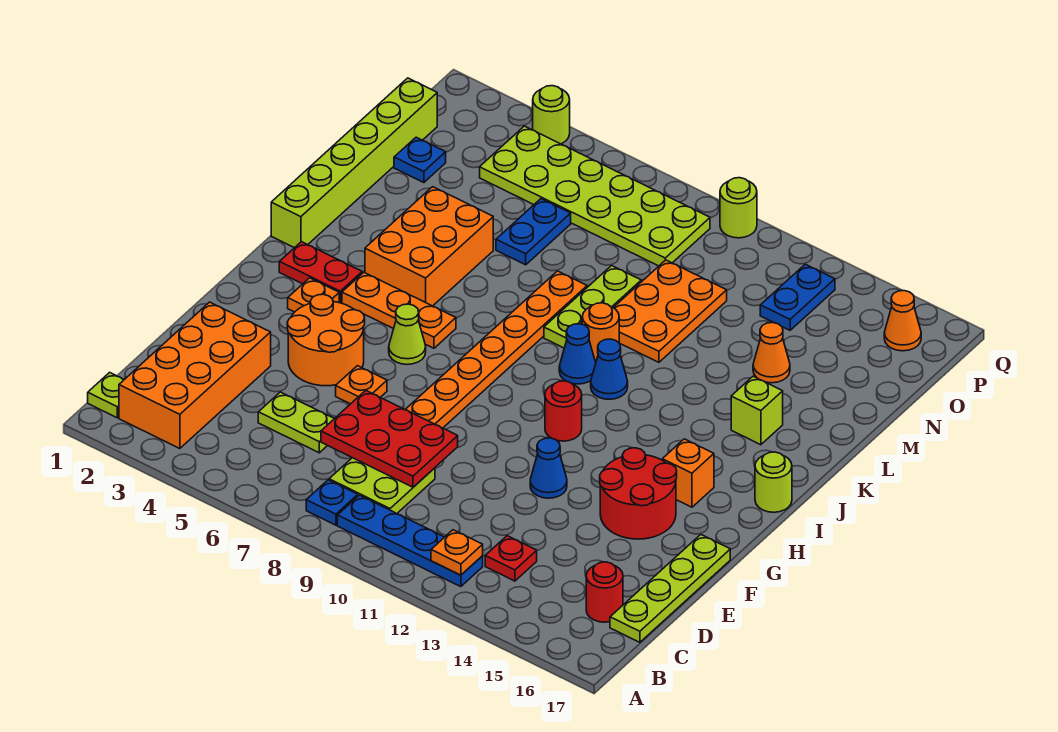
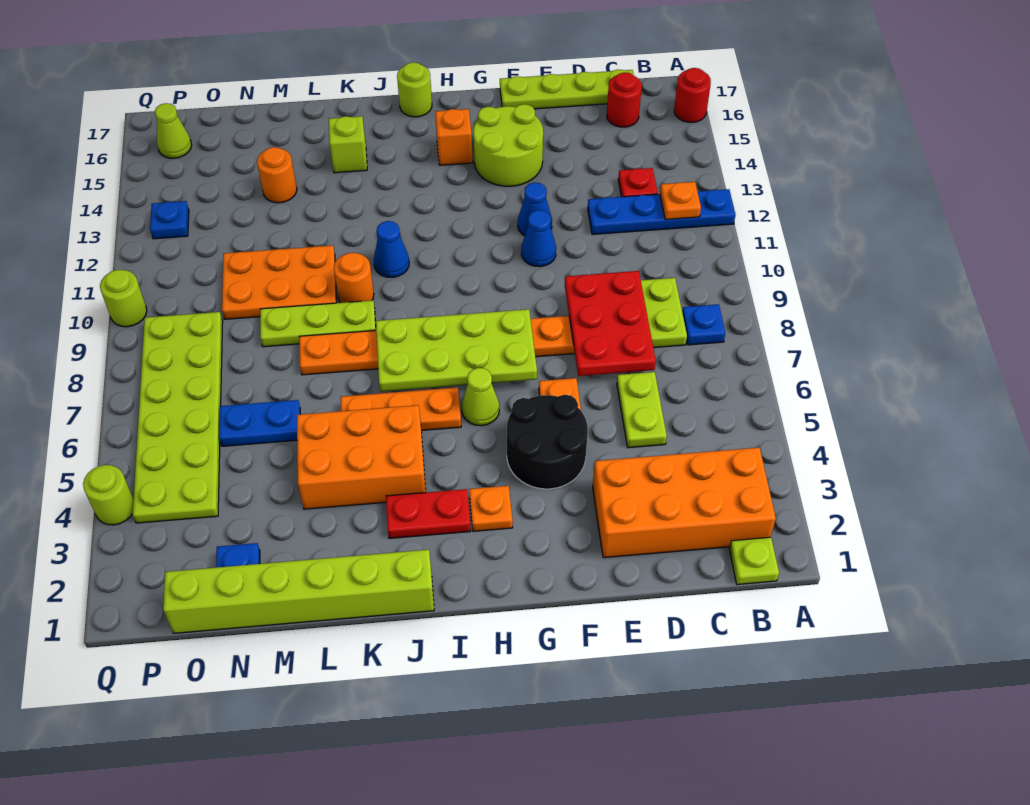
blue plate B9:B12 level 1 -> blue plate A12:D12 level 1
orange round brick F4:G5 level 1 -> black round brick F4:G5 level 1
red round brick F14:G15 level 1 -> lime round brick F14:G15 level 1
none -> lime plate G7:J8 level 2
red round brick H11 level 1 -> red round brick A16 level 1
red plate I2:I3 level 1 -> red plate I3:J3 level 1
orange plate I4:I6 level 1 -> orange plate I6:K6 level 1
blue cone J10 level 1 -> blue cone F11 level 1
orange cone M14 level 1 -> orange round brick M14 level 1
blue plate O13:P13 level 1 -> blue plate P13 level 1
orange cone P16 level 1 -> lime cone P16 level 1

